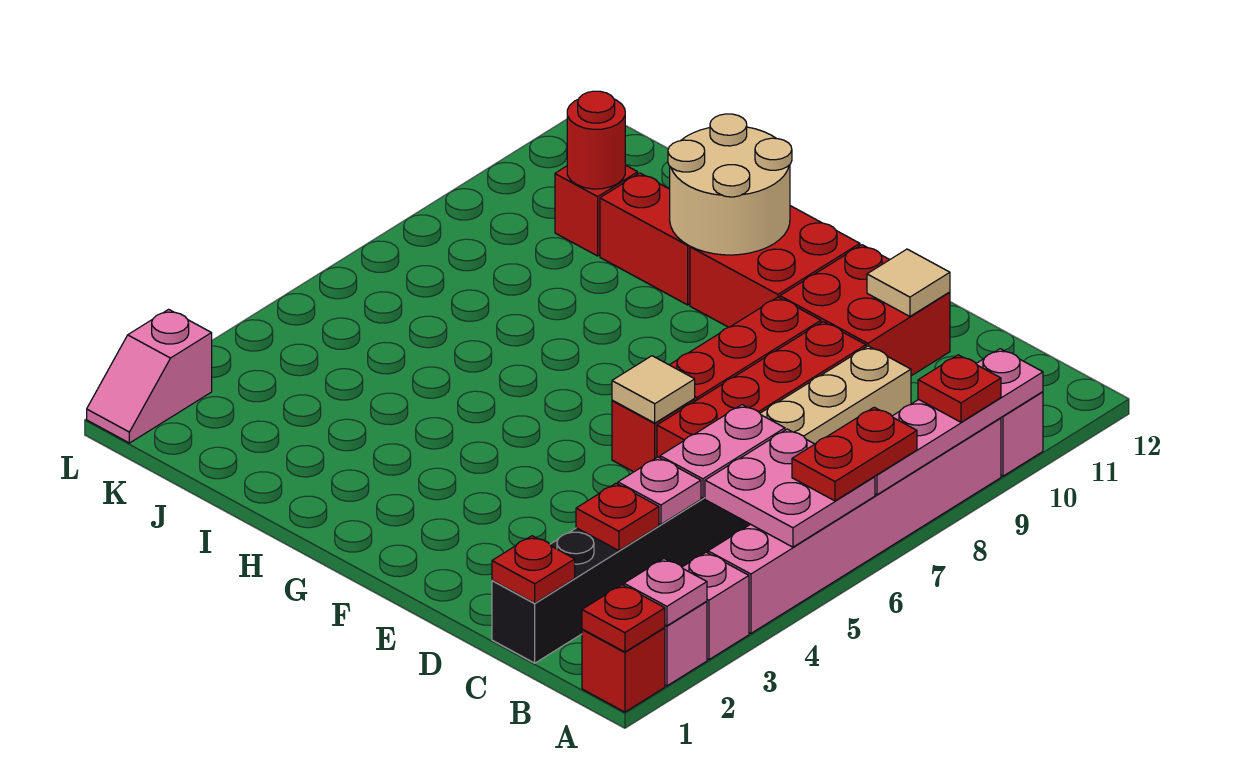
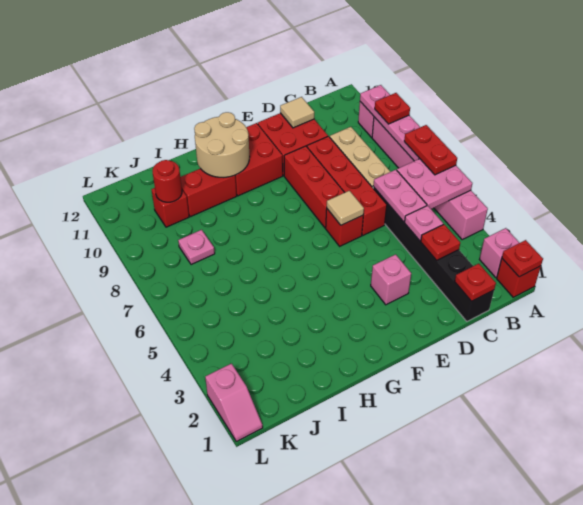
pink plate A2 level 2 -> pink plate J8 level 1
pink brick A3 level 1 -> pink brick E3 level 1

